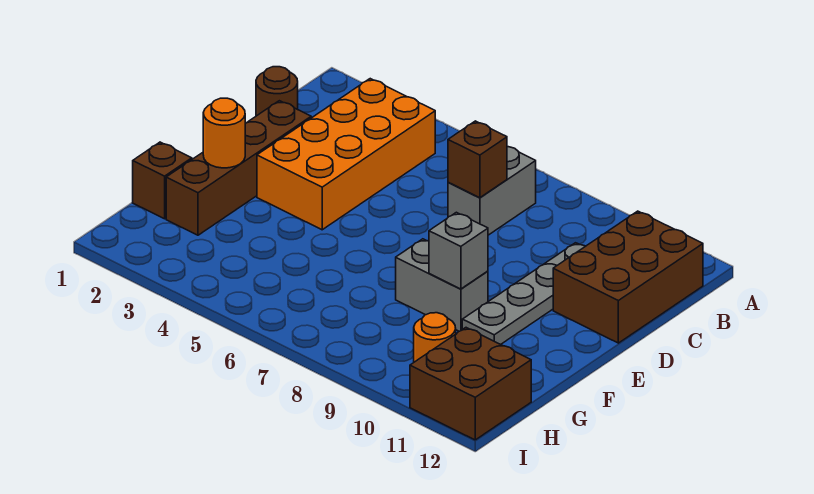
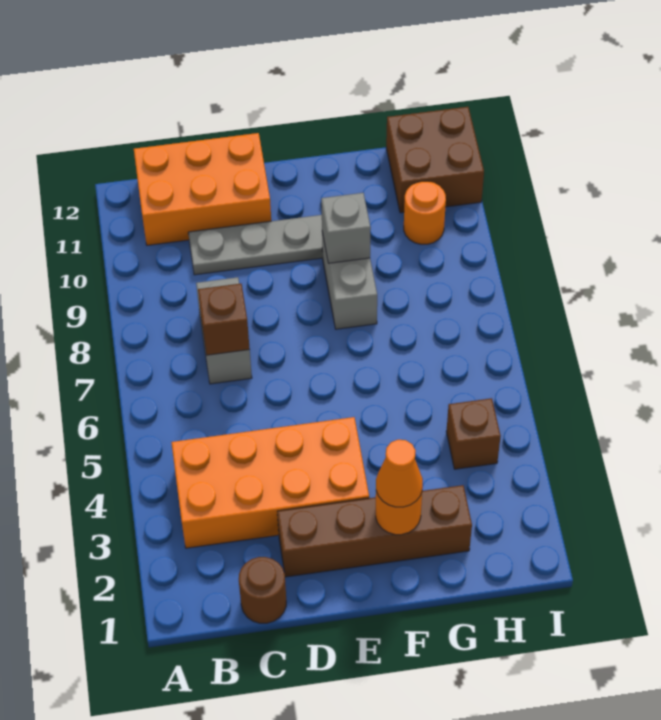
grey brick B7:C7 level 1 -> grey brick C7:C8 level 1
brown brick B11:D12 level 1 -> orange brick B11:D12 level 1
none -> orange cone F2 level 3
brown brick G1 level 1 -> brown brick H4 level 1

